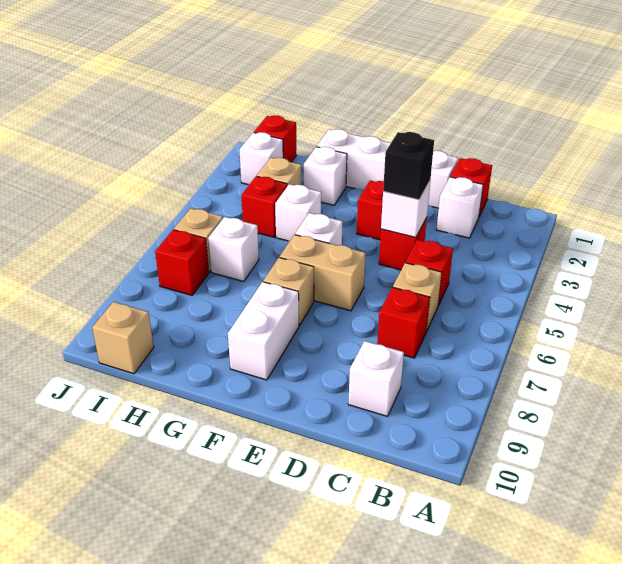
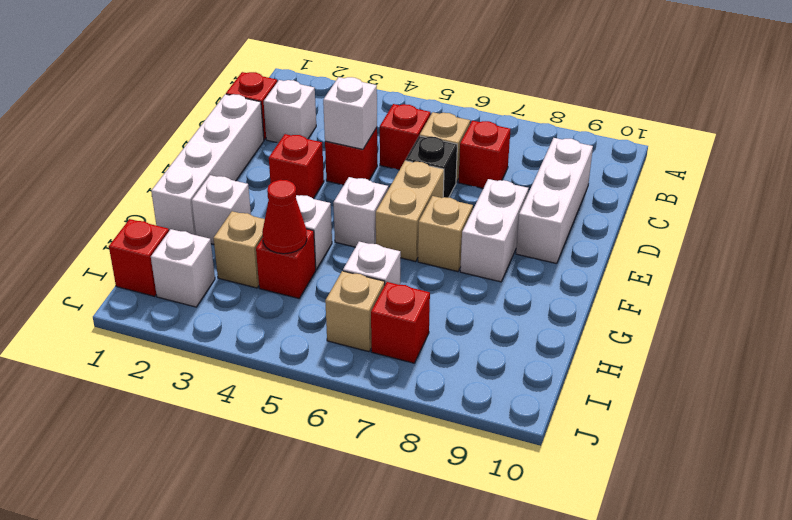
white brick C9 level 1 -> white brick C9:E9 level 1
black brick D4 level 3 -> black brick D6 level 1
white brick F8:F9 level 1 -> white brick E8:F8 level 1
none -> red cone H4 level 2
tan brick I10 level 1 -> none

